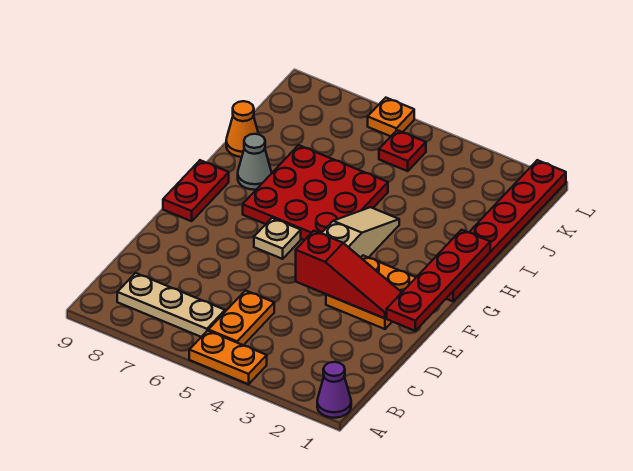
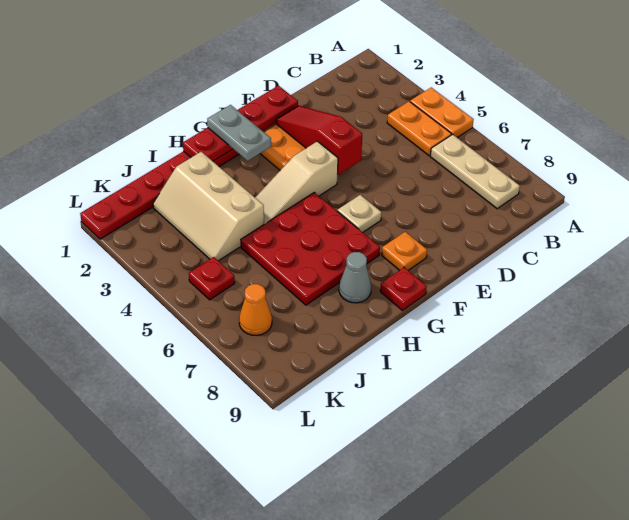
purple cone A1 level 1 -> none
orange plate B5:C5 level 1 -> orange plate B4:B5 level 1
red plate F9:G9 level 1 -> red plate G9 level 1
none -> grey plate G1:G2 level 3
none -> tan slope I2:J4 level 1 top I
orange cone I9 level 1 -> orange cone K7 level 1
orange plate L6 level 1 -> orange plate F8 level 1

